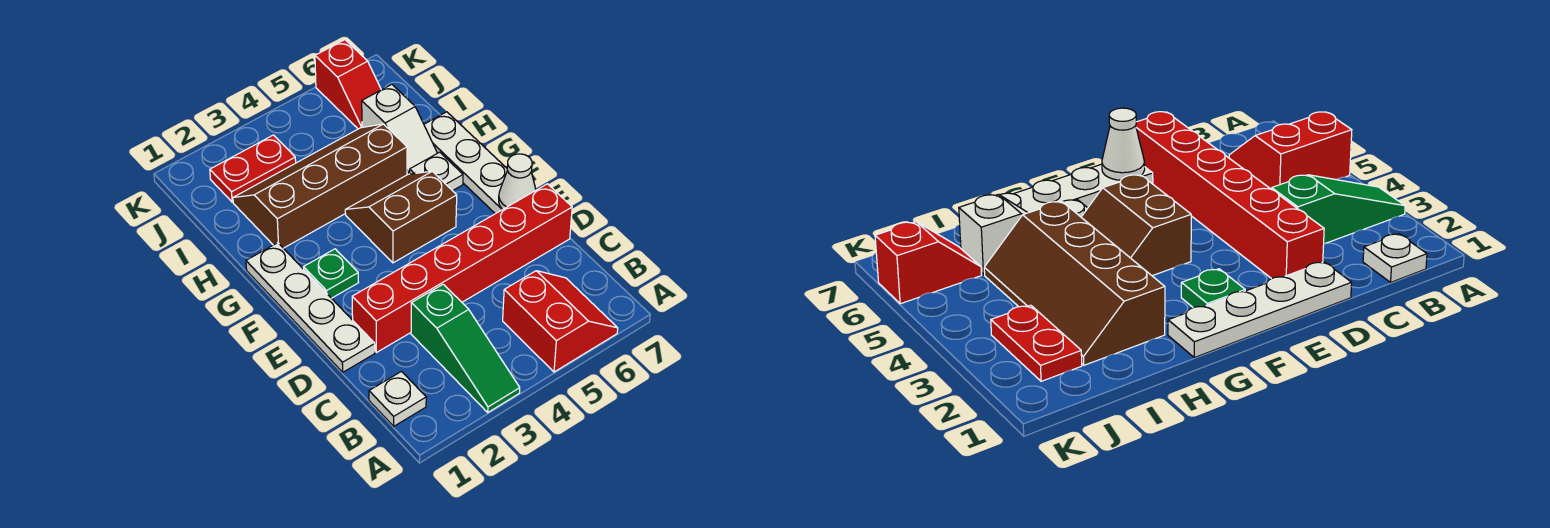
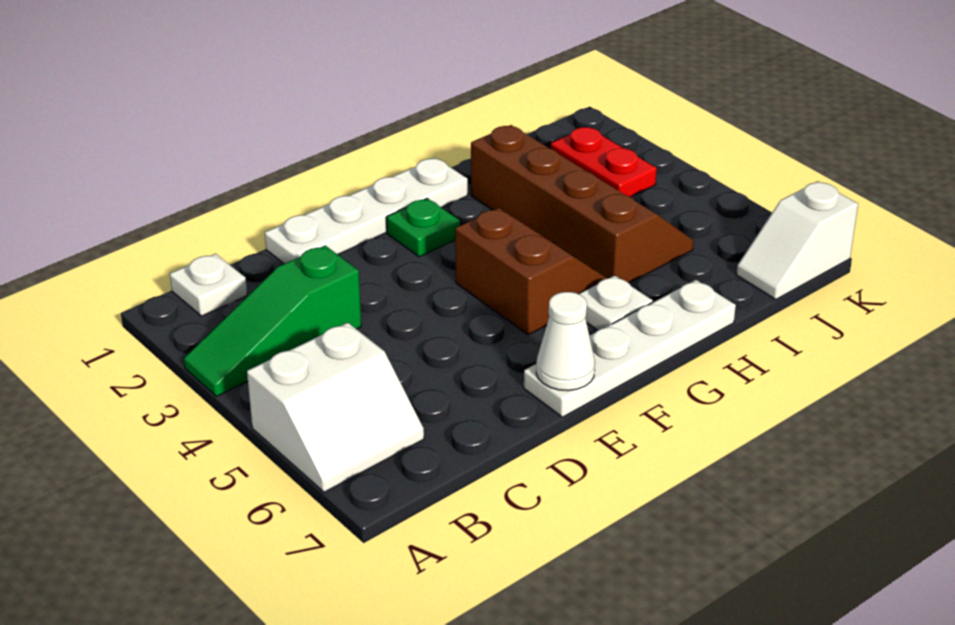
red slope A5:B6 level 1 top 5 -> white slope A5:B6 level 1 top 5
red brick D2:D7 level 1 -> none
white slope H6:I6 level 1 top I -> white slope J7:K7 level 1 top K
red slope J6:K6 level 1 top K -> none

